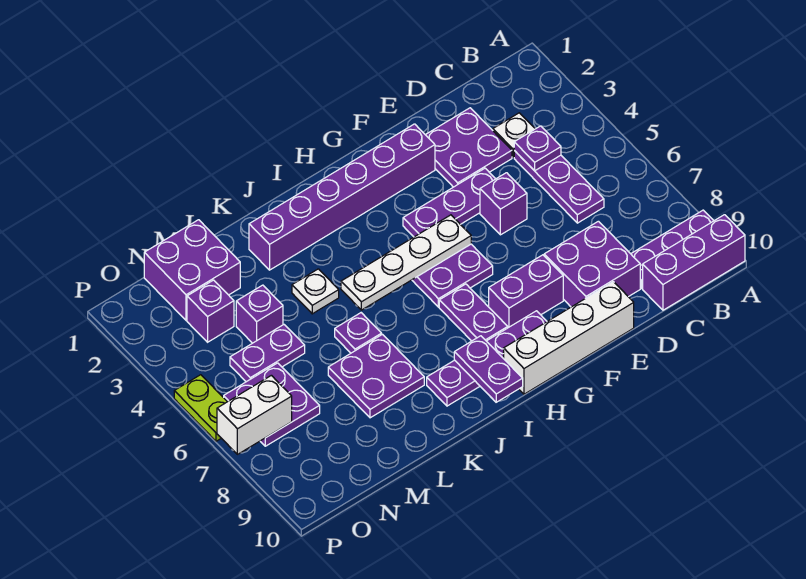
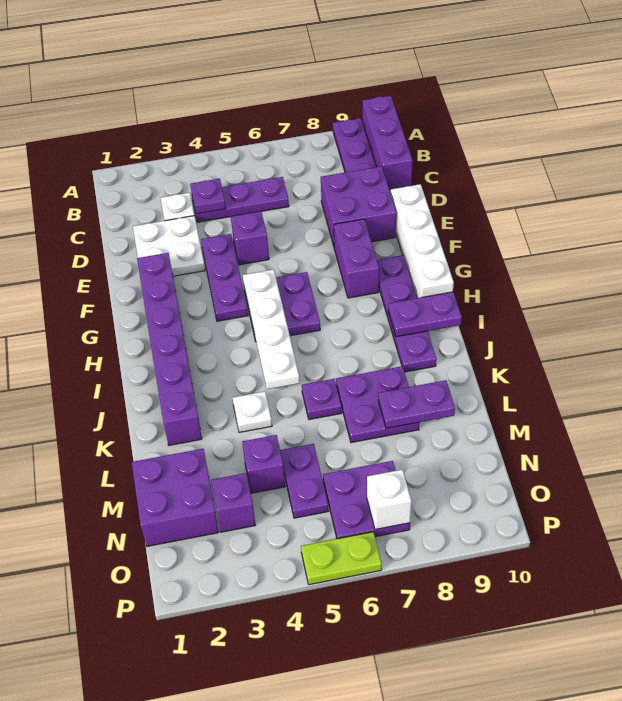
purple plate D2:E3 level 1 -> white plate D2:E3 level 1
purple plate H7:H8 level 1 -> purple plate L8:L9 level 2
white brick O7:P7 level 2 -> white brick O7 level 2

